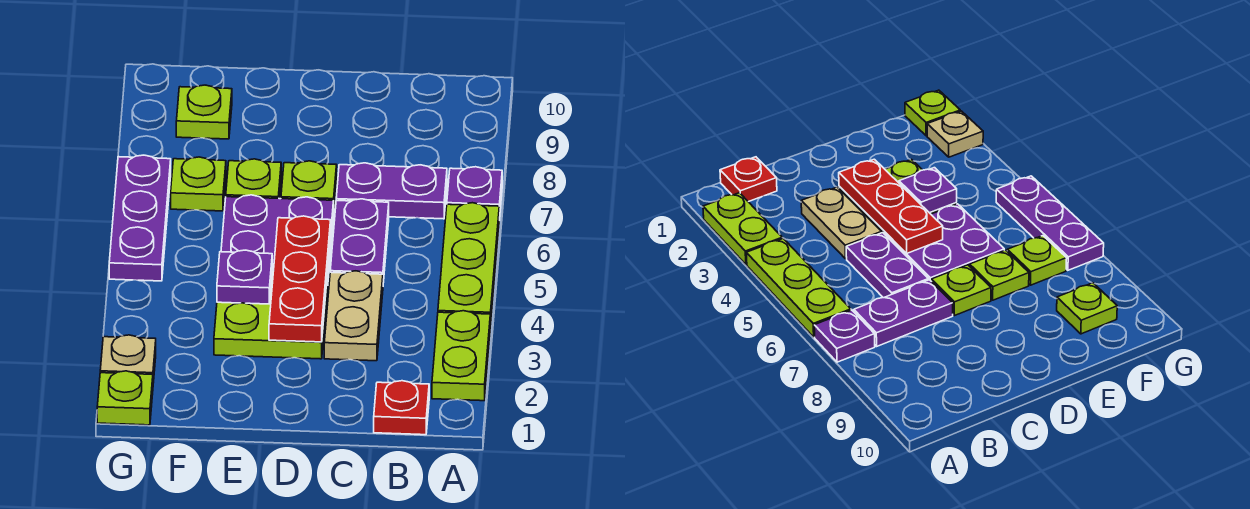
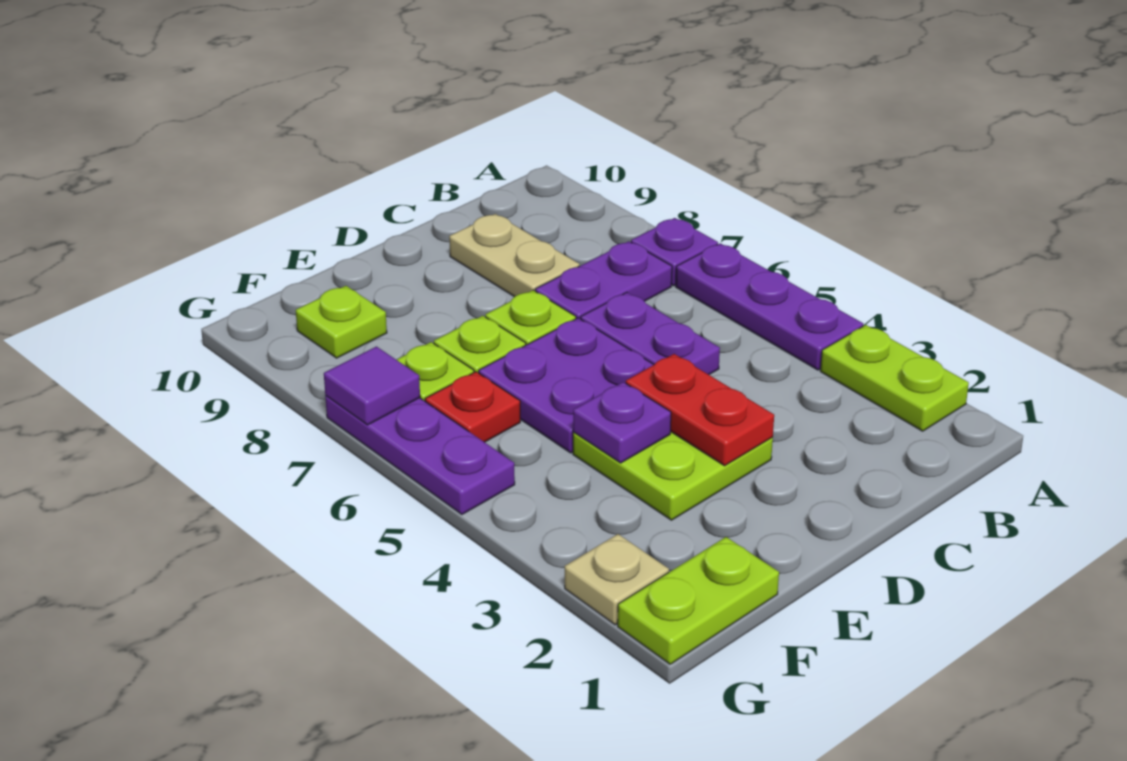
lime plate A4:A6 level 1 -> purple plate A4:A6 level 1
red plate B1 level 1 -> red plate F6 level 1
tan plate C3:C4 level 1 -> tan plate C8:C9 level 1
red plate D3:D5 level 2 -> red plate D3:D4 level 2
lime plate G1 level 1 -> lime plate F1:G1 level 1
none -> purple tile G7 level 2

